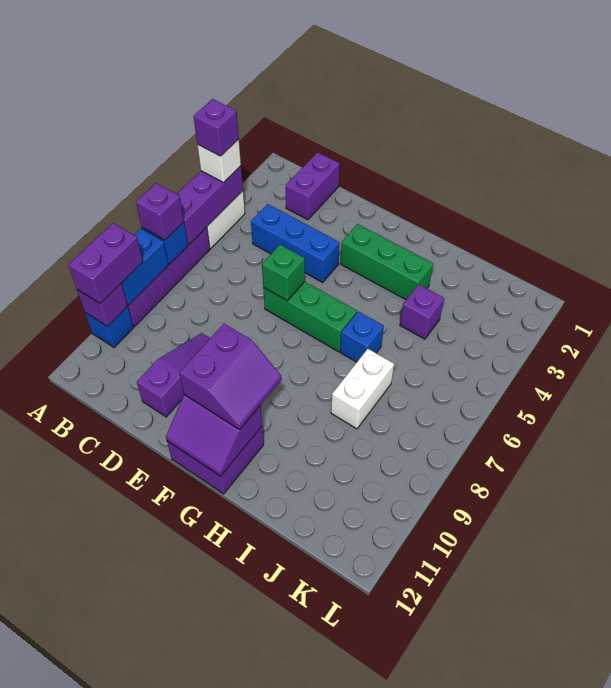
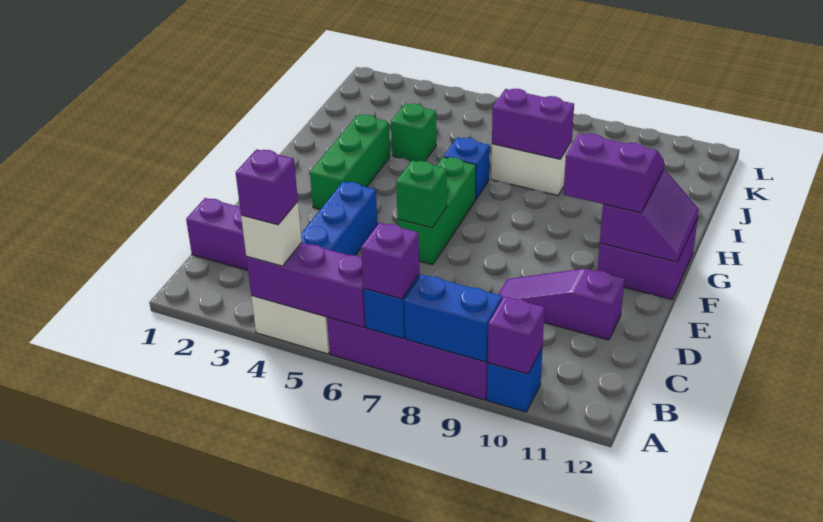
purple brick A9:A10 level 3 -> purple brick I7:I8 level 2
purple brick I4 level 1 -> green brick I4 level 1

